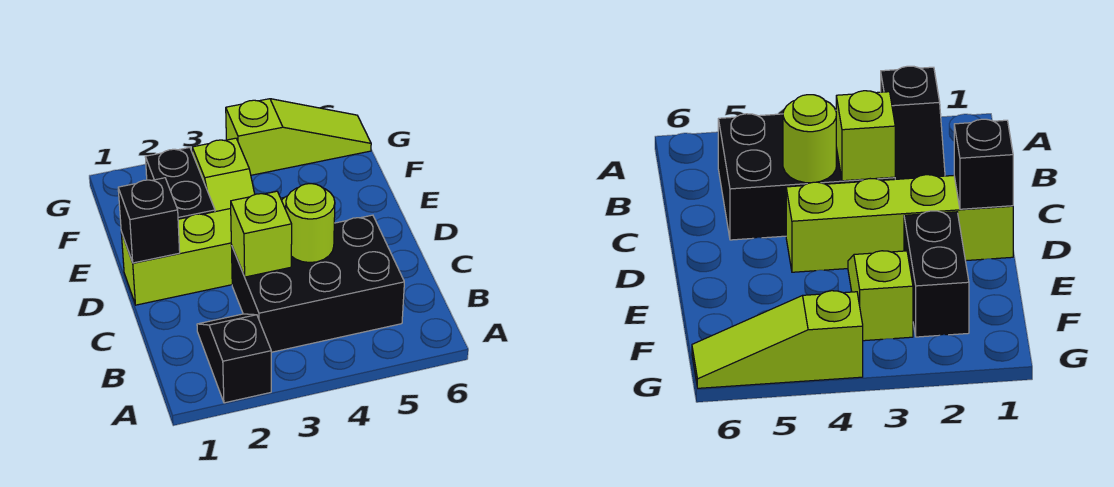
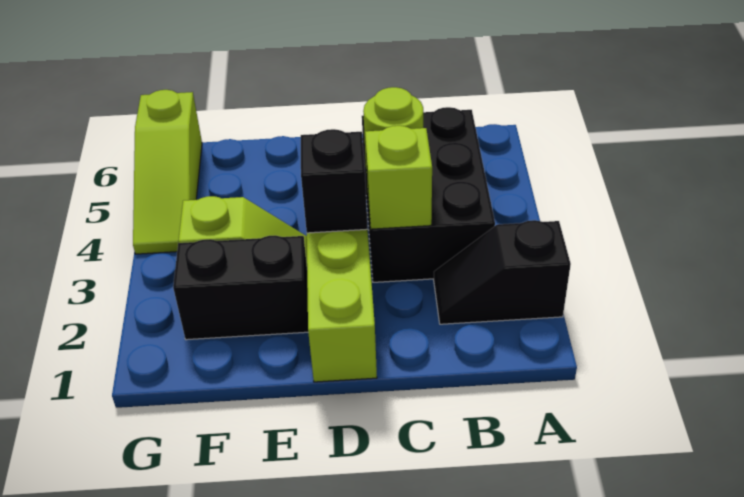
black brick D1 level 2 -> black brick D3 level 2
lime slope G4:G6 level 1 top 4 -> lime slope G4:G6 level 1 top 6

